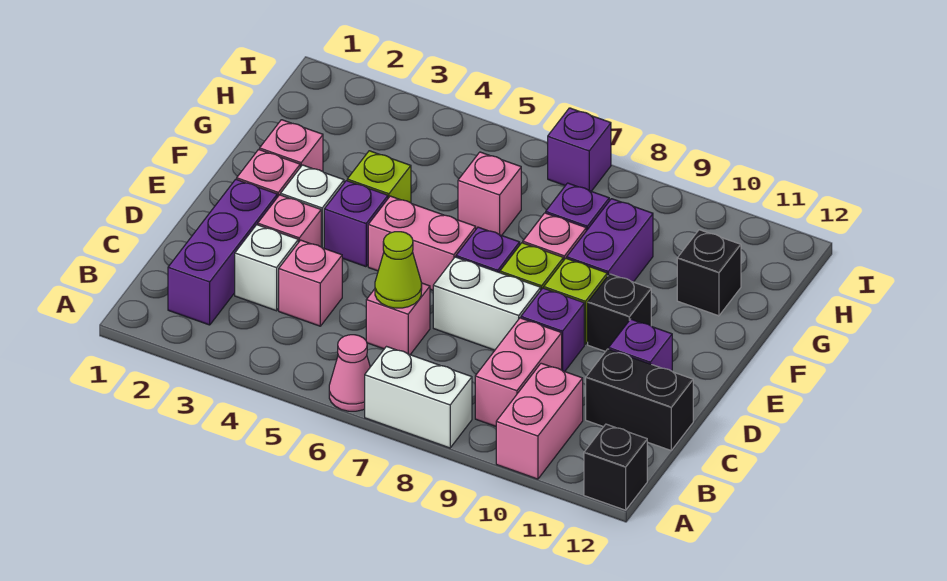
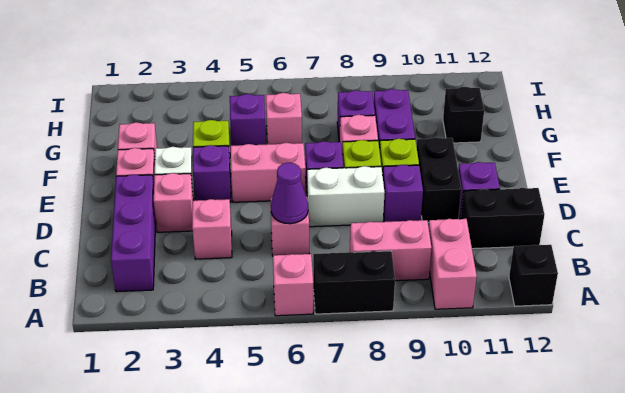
pink cone A6 level 1 -> pink brick A6 level 1
white brick A7:A8 level 1 -> black brick A7:A8 level 1
pink brick B9:C9 level 1 -> pink brick B8:B9 level 1
white brick C3 level 1 -> none
lime cone C6 level 2 -> purple cone C6 level 2
black brick E10 level 1 -> black brick D10:E10 level 1
purple brick I7 level 1 -> purple brick G5 level 1

